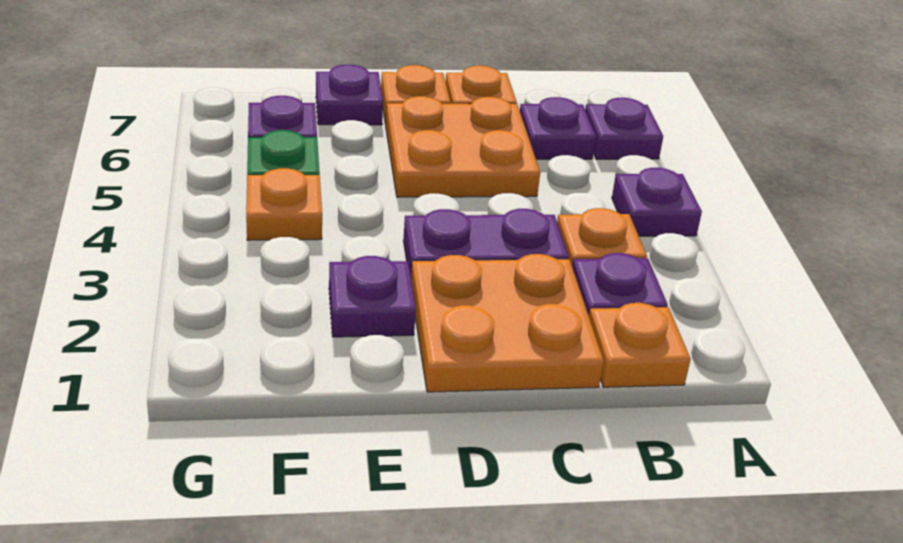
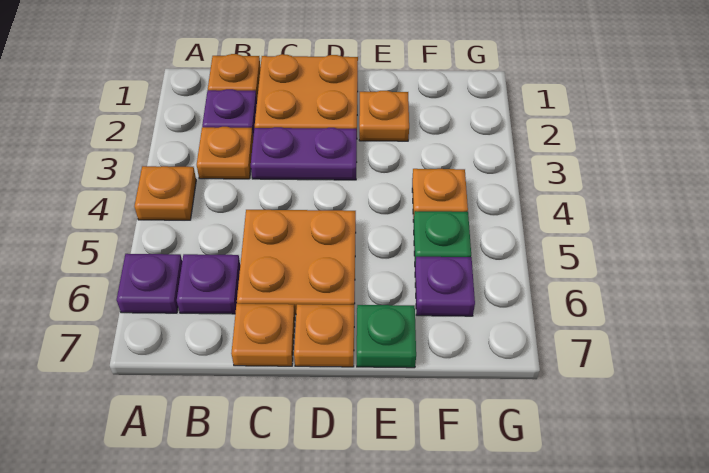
purple plate A4 level 1 -> orange plate A4 level 1
purple plate E2 level 1 -> orange plate E2 level 1
purple plate E7 level 1 -> green plate E7 level 1

